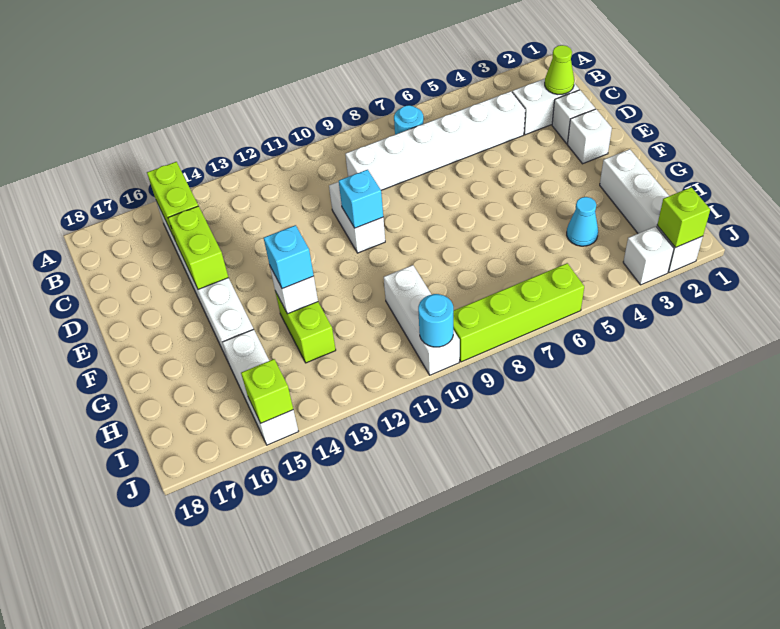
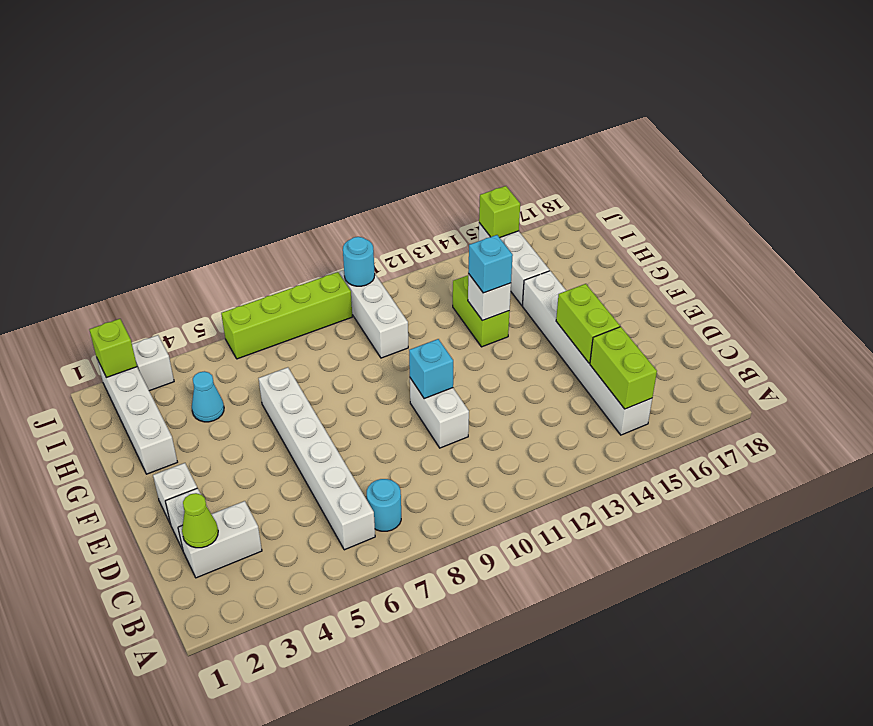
white brick C4:C9 level 1 -> white brick B6:G6 level 1

